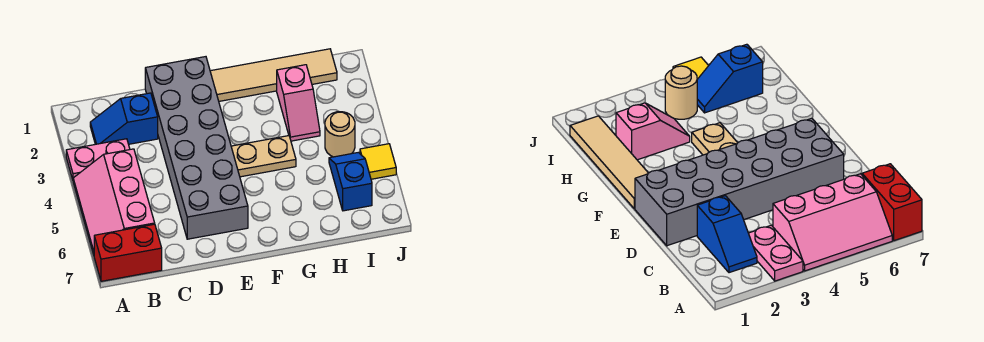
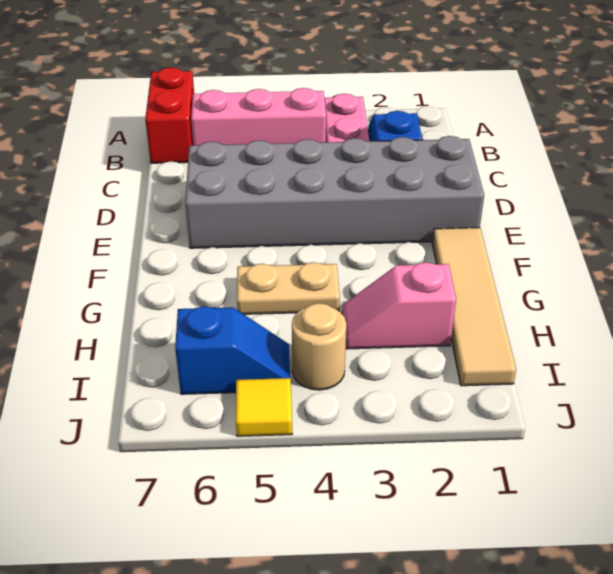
tan plate F4:G4 level 1 -> tan plate G4:G5 level 1

